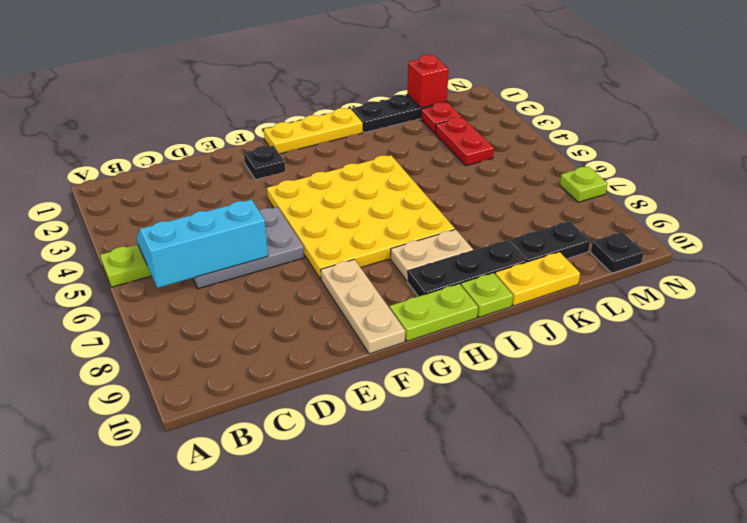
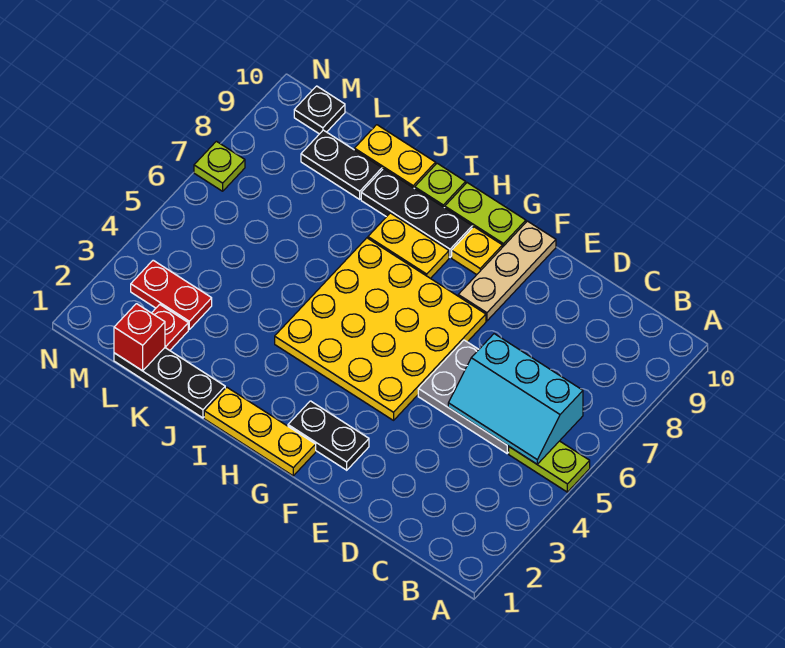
black plate F2 level 1 -> black plate F2:G2 level 1
none -> yellow plate G9 level 1
tan plate H8:I8 level 1 -> yellow plate H8:I8 level 1
red plate L3:L4 level 1 -> red plate L3:M3 level 1

